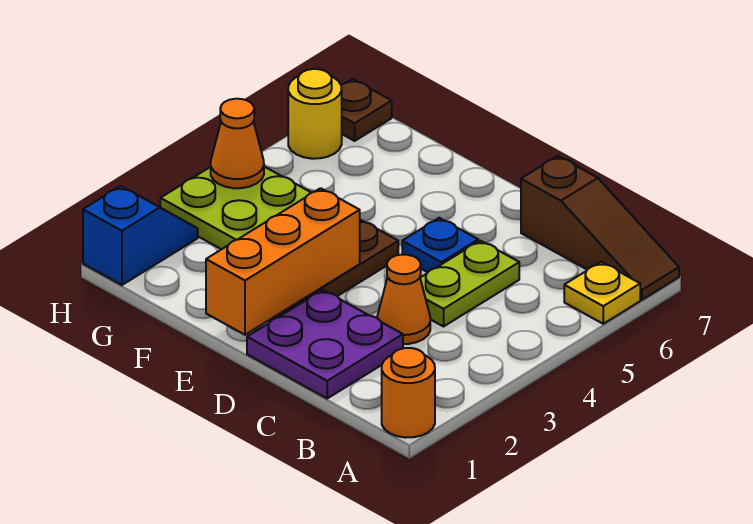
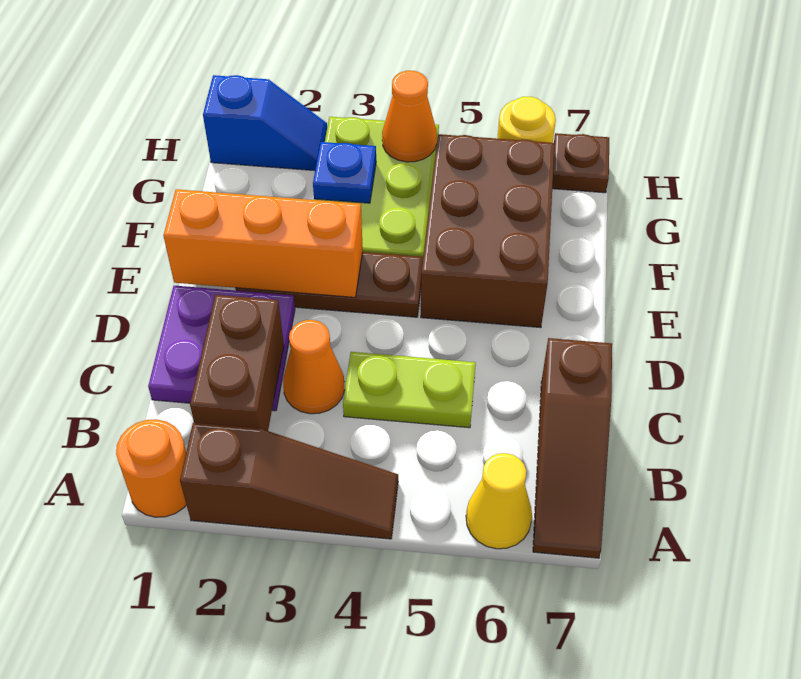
none -> brown slope A2:A4 level 1 top 2
yellow plate A6 level 1 -> yellow cone A6 level 1
none -> brown brick B2:C2 level 2
blue plate D5 level 1 -> blue plate G3 level 2
none -> brown brick E5:G6 level 1

